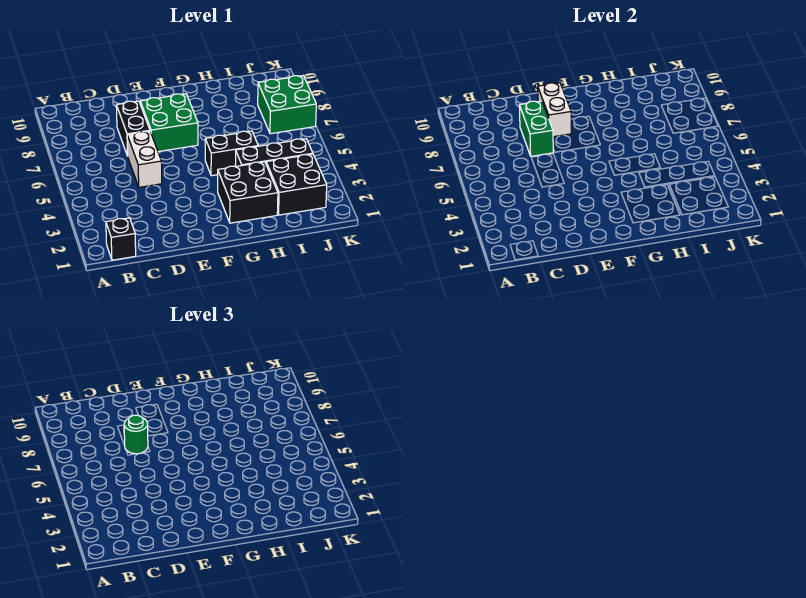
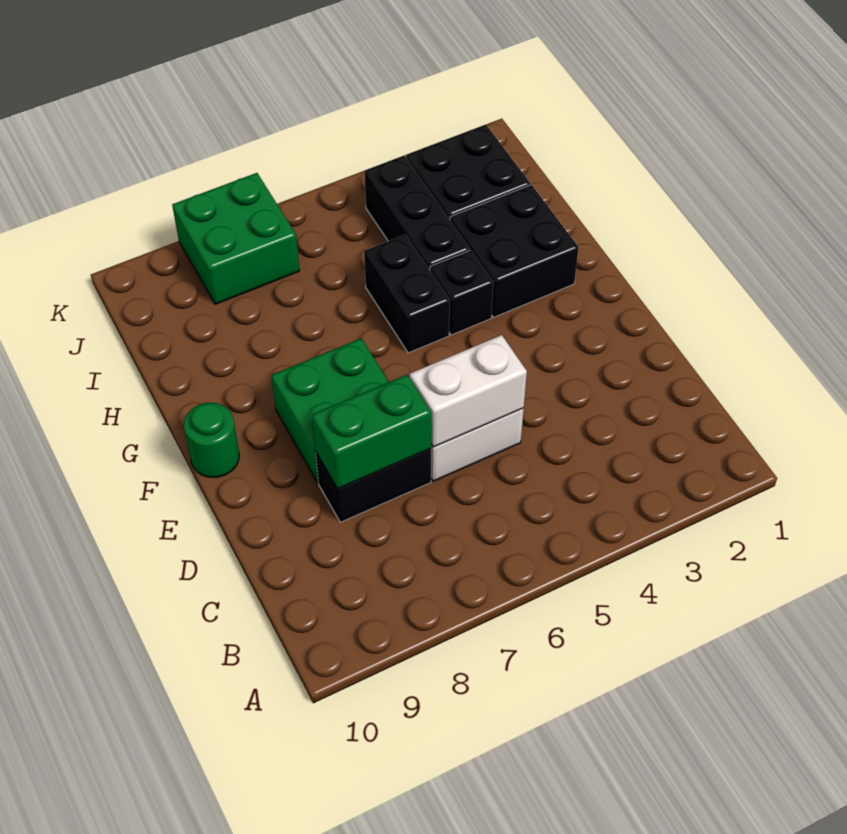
black brick B1 level 1 -> black brick G4 level 1
green round brick D7 level 3 -> green round brick F10 level 1
white brick E8:E9 level 2 -> white brick D5:D6 level 2

